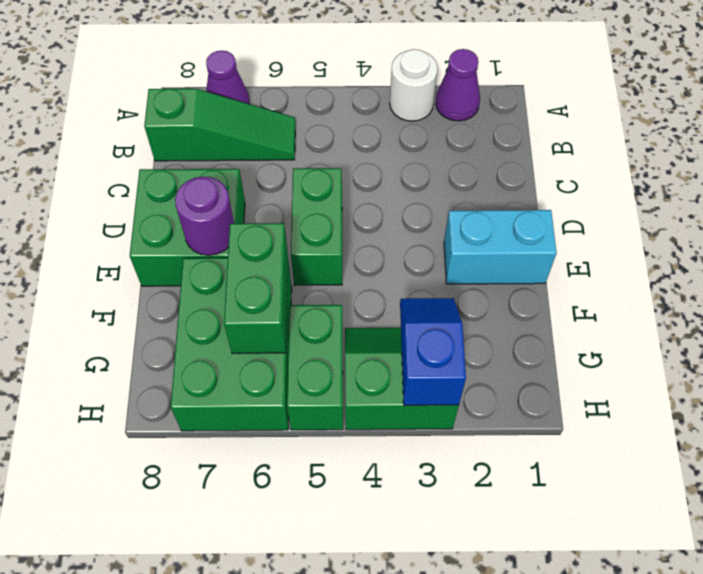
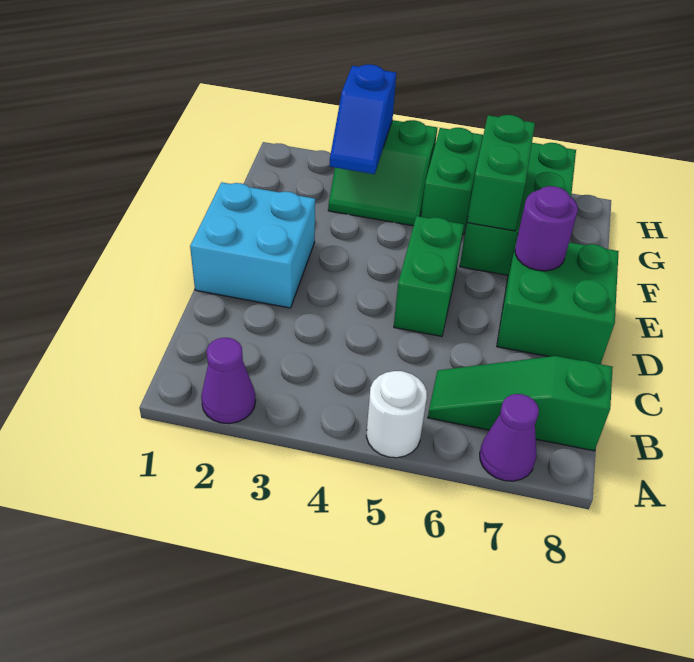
white round brick A3 level 1 -> white round brick A5 level 1
cyan brick E1:E2 level 1 -> cyan brick D1:E2 level 1

